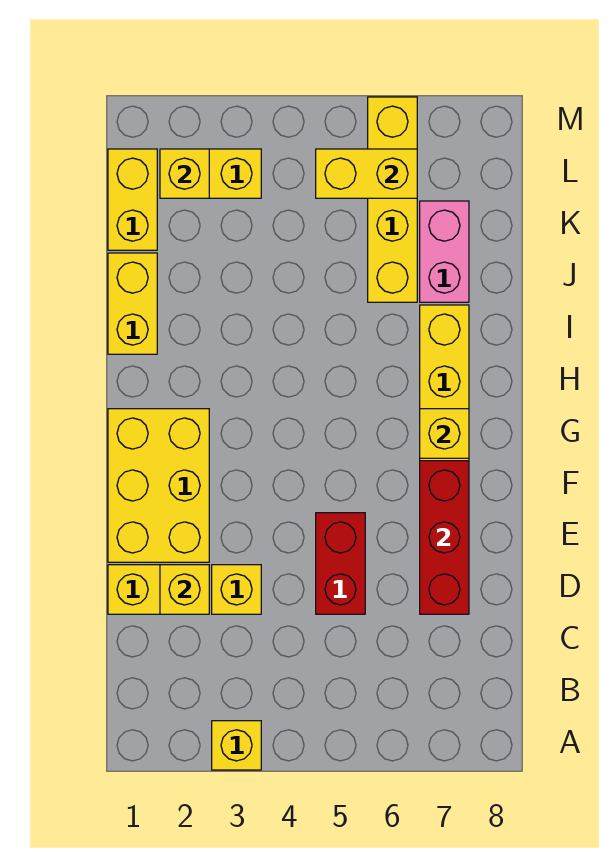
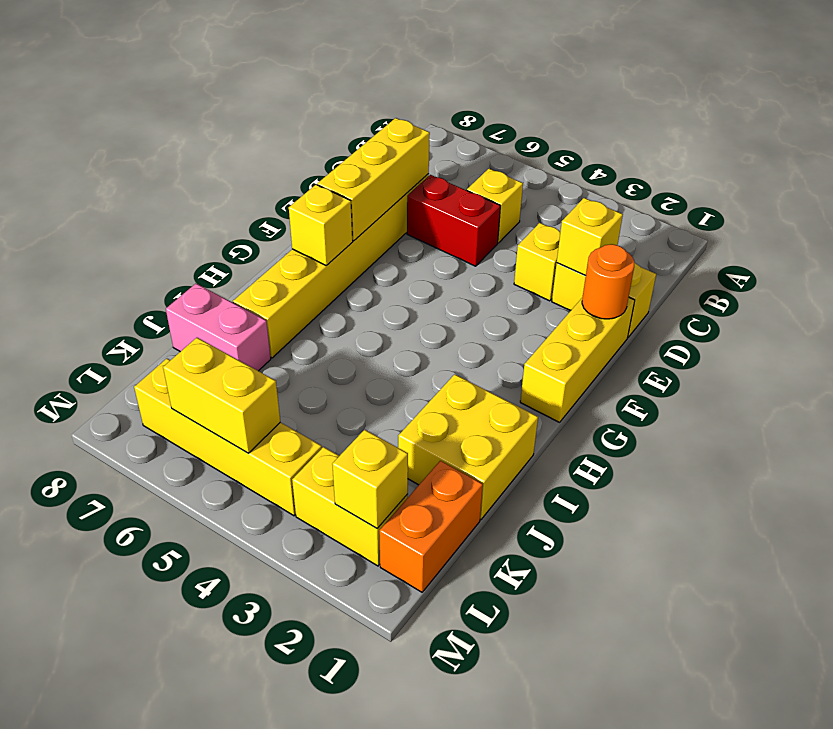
yellow brick A3 level 1 -> yellow brick C5 level 1
red brick D5:E5 level 1 -> red brick D5:D6 level 1
red brick D7:F7 level 2 -> yellow brick D7:F7 level 2
yellow brick E1:G2 level 1 -> yellow brick E1:G1 level 1
none -> orange round brick E1 level 2
yellow brick I1:J1 level 1 -> yellow brick I1:J2 level 1
yellow brick J6:M6 level 1 -> yellow brick L4:L7 level 1
pink brick J7:K7 level 1 -> pink brick J7:J8 level 1
yellow brick K1:L1 level 1 -> orange brick K1:L1 level 1

